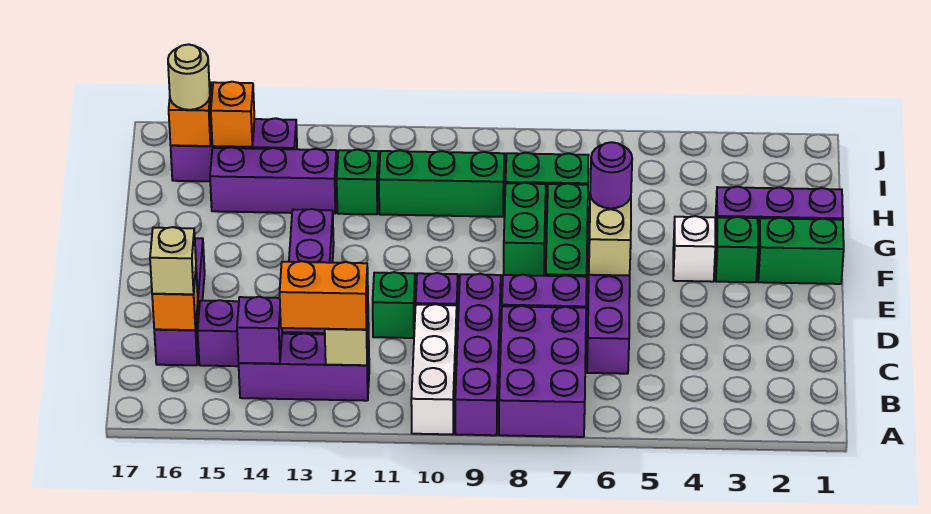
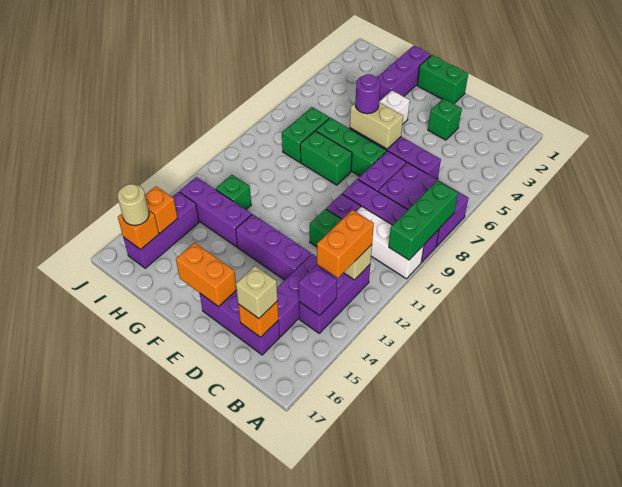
none -> orange brick E16:F16 level 2
green brick F1:F2 level 1 -> green brick E1:F1 level 1
green brick F3 level 1 -> green brick D3 level 1
green brick H9:H11 level 1 -> green brick A8:A10 level 2
purple brick H13:H15 level 1 -> purple brick G13:I13 level 1

